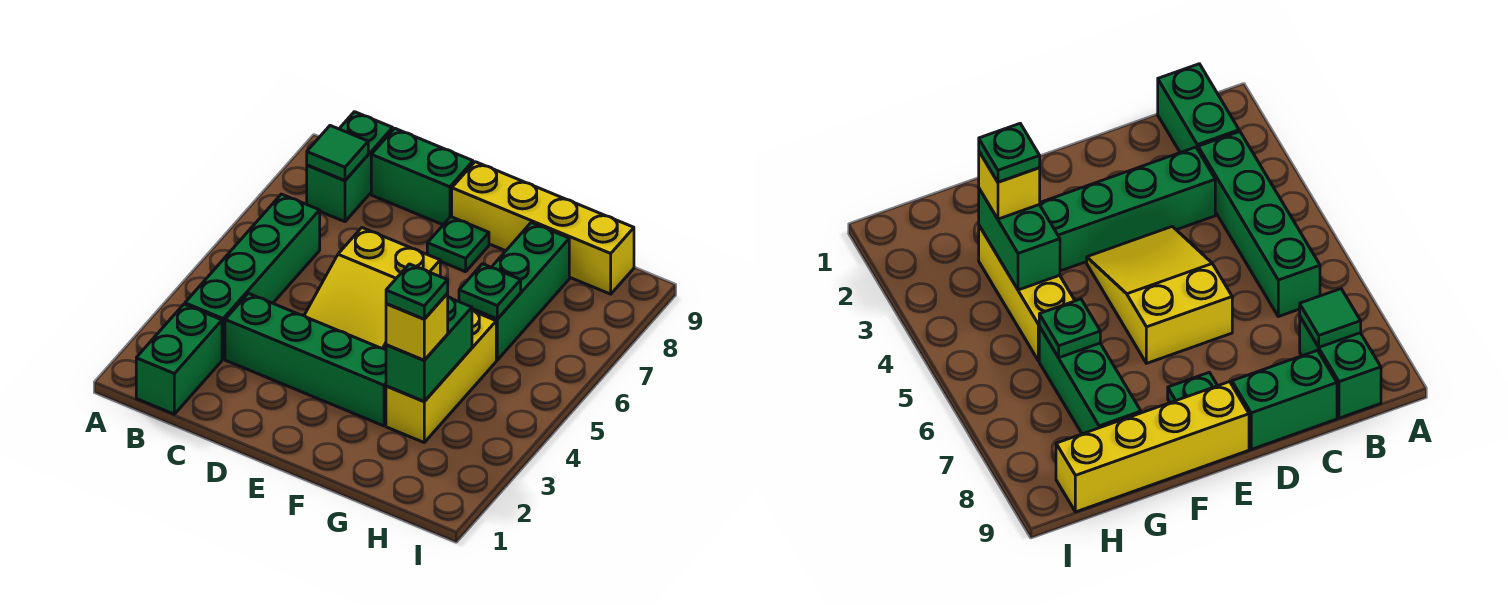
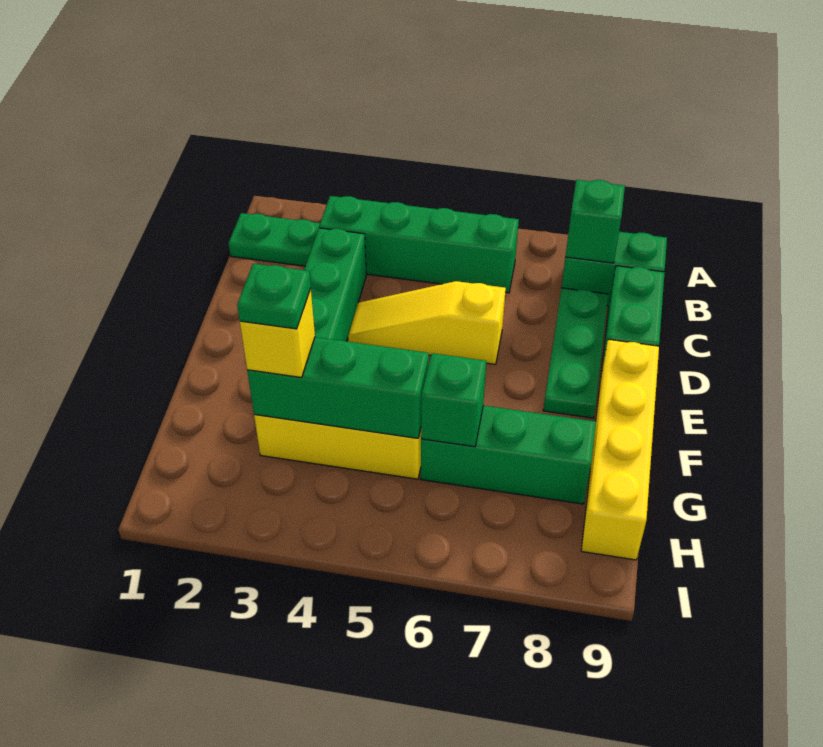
green brick B1:B2 level 1 -> green plate B1:B2 level 1
green tile B8 level 2 -> green brick B8 level 2
yellow slope D4:E6 level 1 top 6 -> yellow slope D4:D6 level 1 top 6
green plate E8 level 1 -> green plate C8:E8 level 1
green brick G3:G4 level 2 -> green brick G3:G5 level 2
green plate G6 level 2 -> green brick G6 level 2

